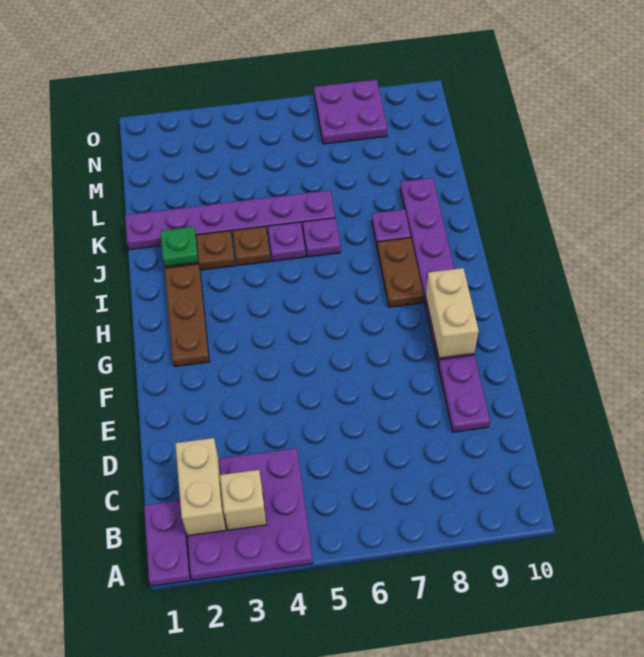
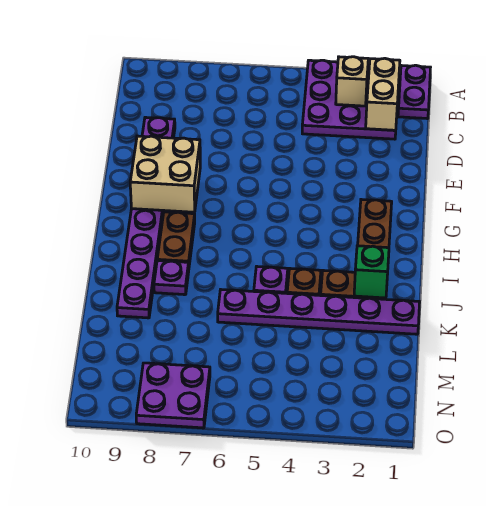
tan brick F9:G9 level 2 -> tan brick F8:G9 level 2
green plate J2 level 2 -> green brick J2 level 2
purple plate J6 level 1 -> none

